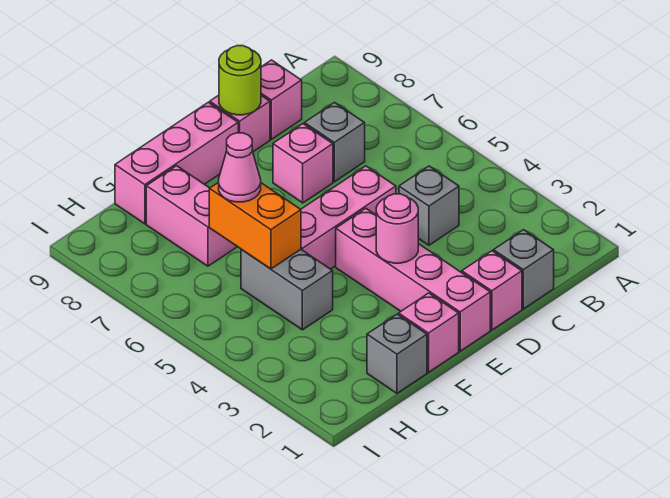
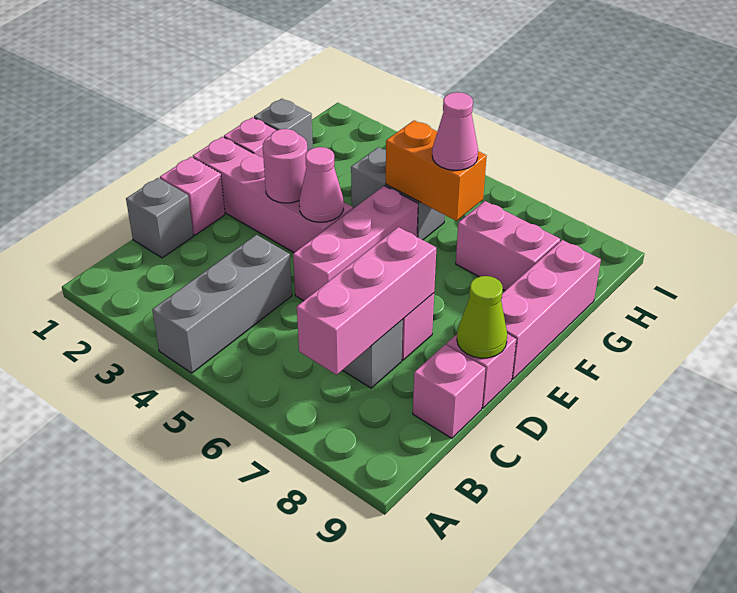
none -> pink brick B7:D7 level 2
grey brick C4 level 1 -> grey brick A4:C4 level 1
lime round brick D9 level 2 -> lime cone D9 level 2
none -> pink cone E4 level 2

